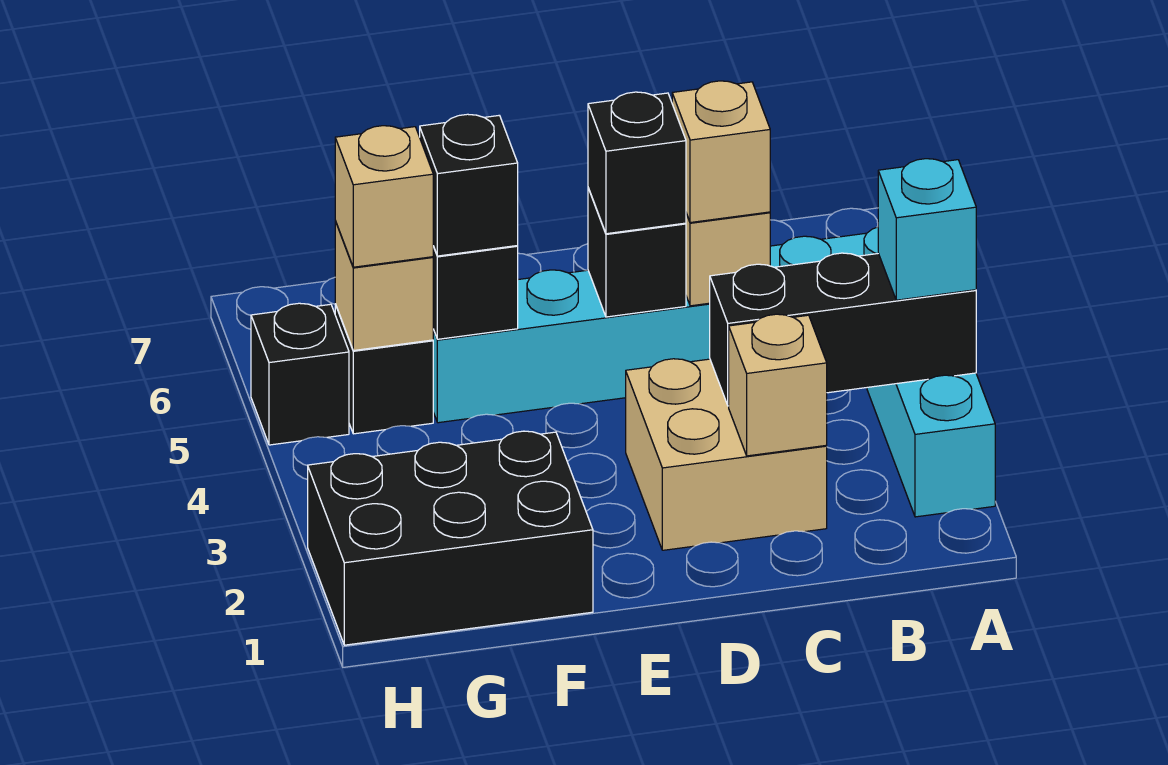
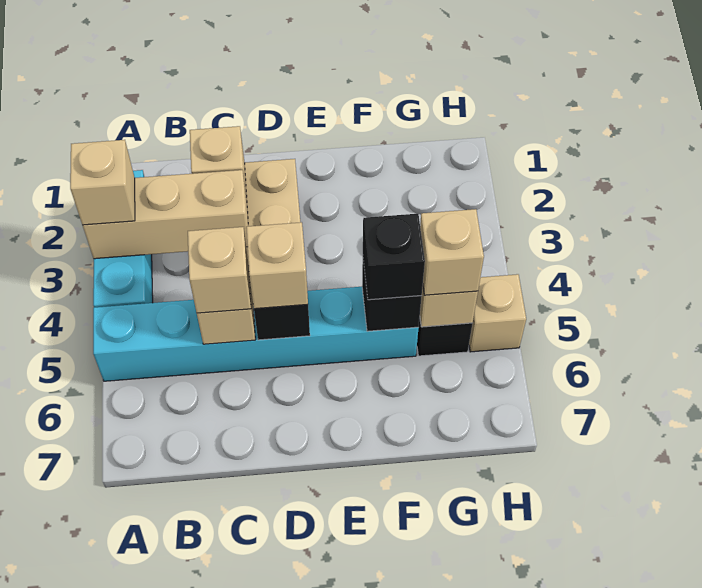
black brick A3:C3 level 2 -> tan brick A3:C3 level 2
cyan brick A3 level 3 -> tan brick A3 level 3
black brick D5 level 3 -> tan brick D5 level 3
black brick F1:H2 level 1 -> none
black brick H5 level 1 -> tan brick H5 level 1

